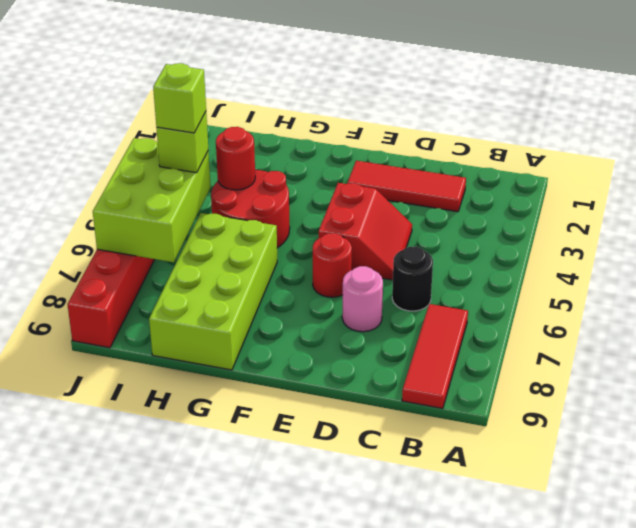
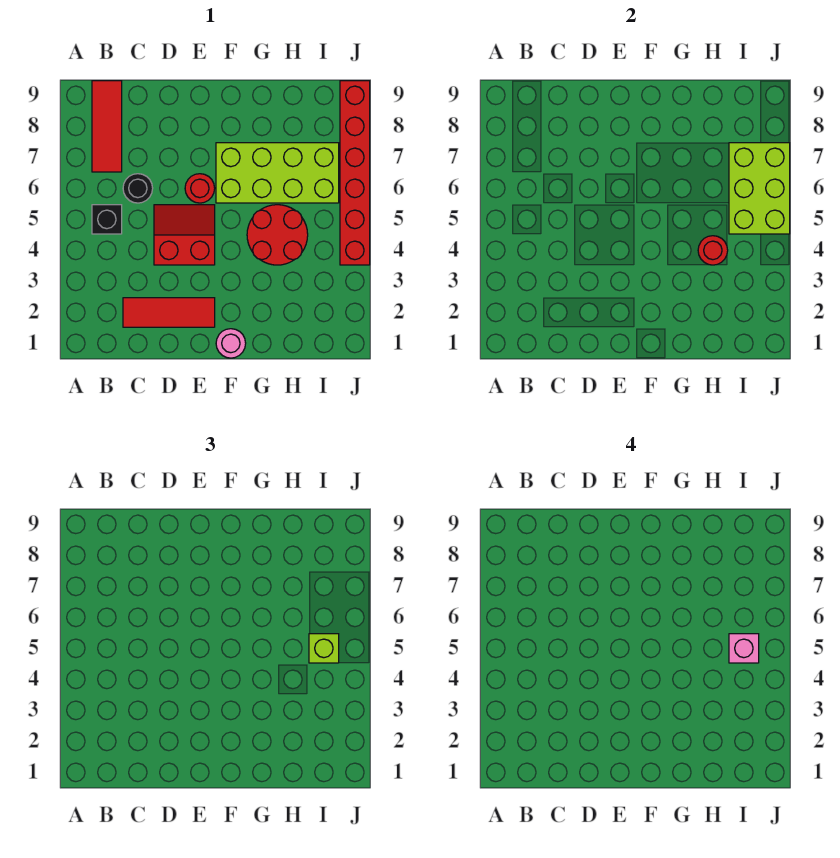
none -> black brick B5 level 1
red slope D4:E5 level 1 top E -> red slope D4:E5 level 1 top 4
pink round brick D7 level 1 -> pink round brick F1 level 1
lime brick G6:H9 level 1 -> lime brick F6:I7 level 1
lime brick I5 level 4 -> pink brick I5 level 4

